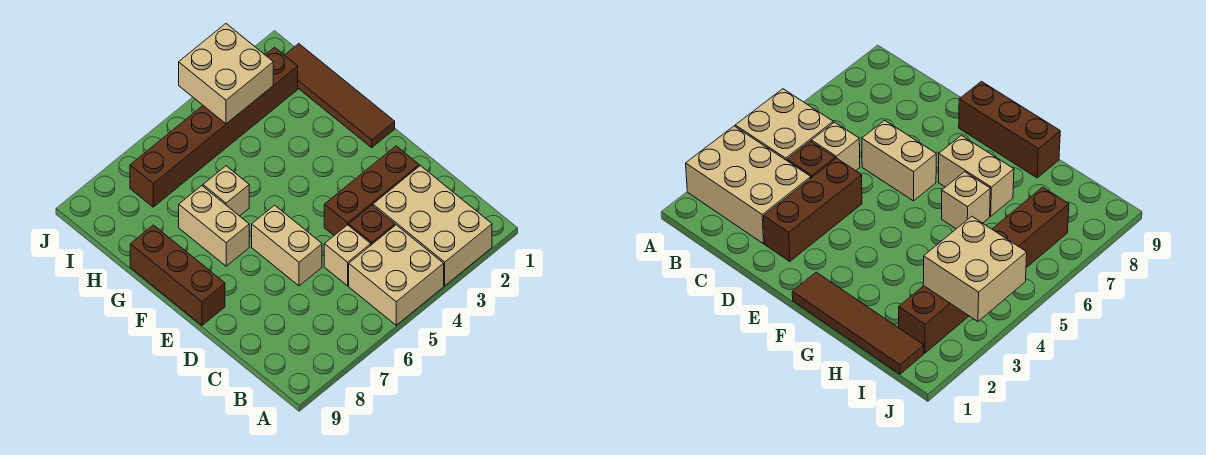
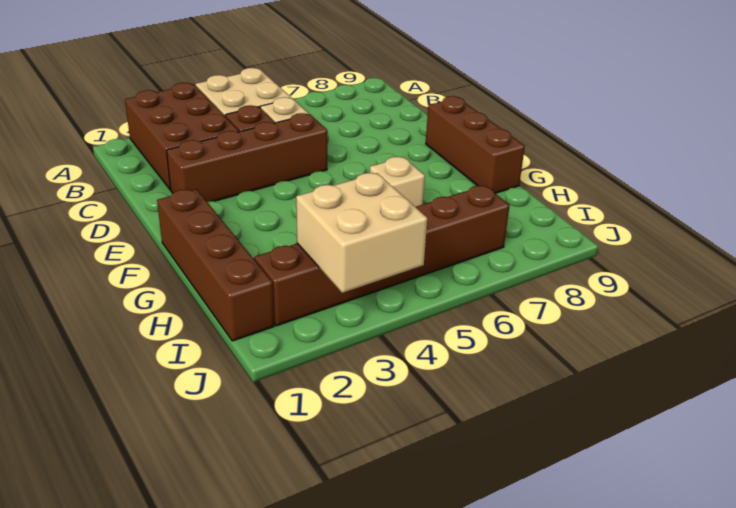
tan brick A2:C3 level 1 -> brown brick A2:C3 level 1
brown brick D2:D4 level 1 -> brown brick D2:D5 level 1
tan brick D6:E6 level 1 -> none
brown tile F1:I1 level 1 -> brown brick F1:I1 level 1
tan brick F7:G7 level 1 -> none

